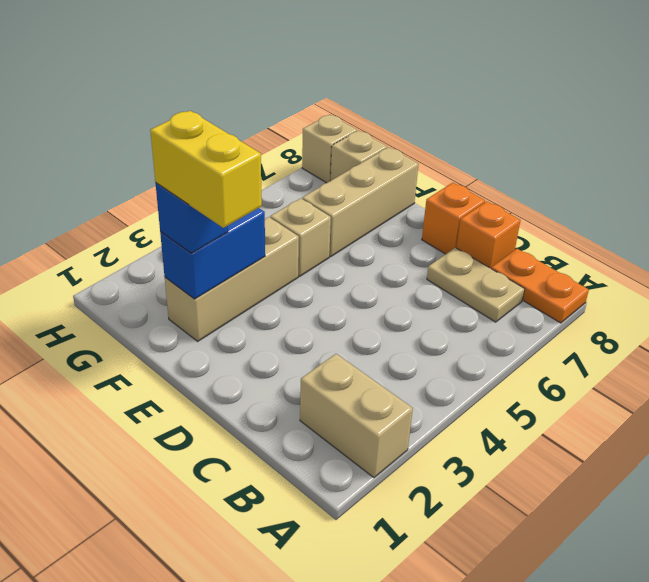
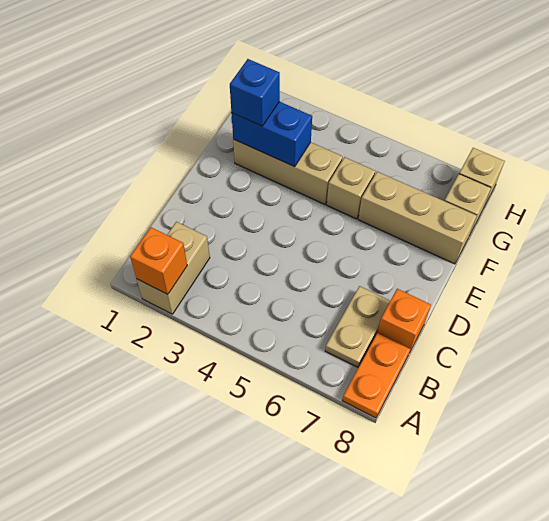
orange brick D8 level 1 -> orange brick A2 level 2
yellow brick E2:F2 level 4 -> none

